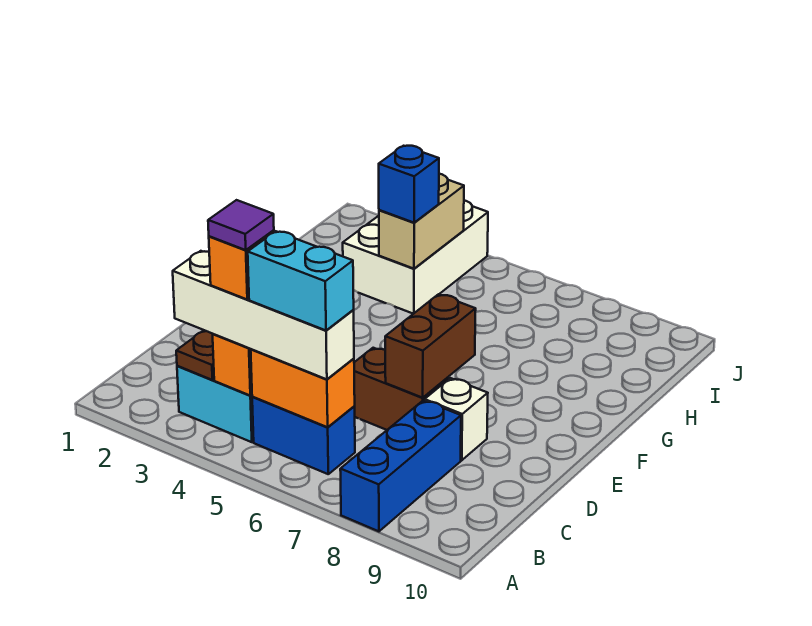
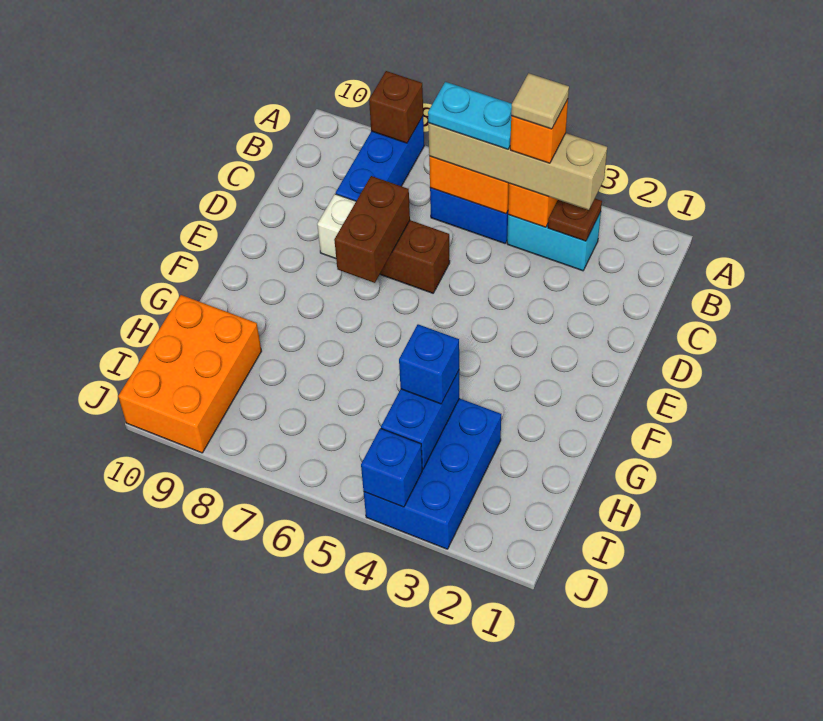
none -> brown brick A8 level 2
white brick B3:B6 level 3 -> tan brick B3:B6 level 3
purple tile B4 level 5 -> tan tile B4 level 5
cyan brick B5:B6 level 4 -> cyan plate B5:B6 level 4
white brick H3:J4 level 1 -> blue brick H3:J4 level 1
tan brick H4:I4 level 2 -> blue brick H4:I4 level 2
none -> orange brick H9:J10 level 1
none -> blue brick J4 level 2

